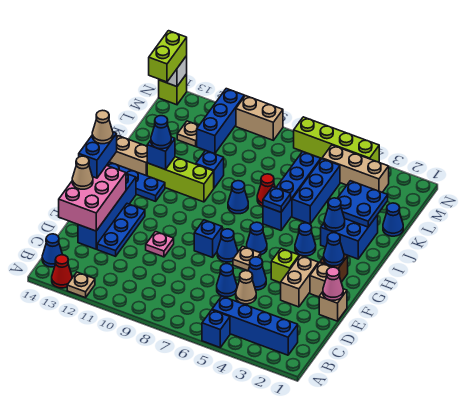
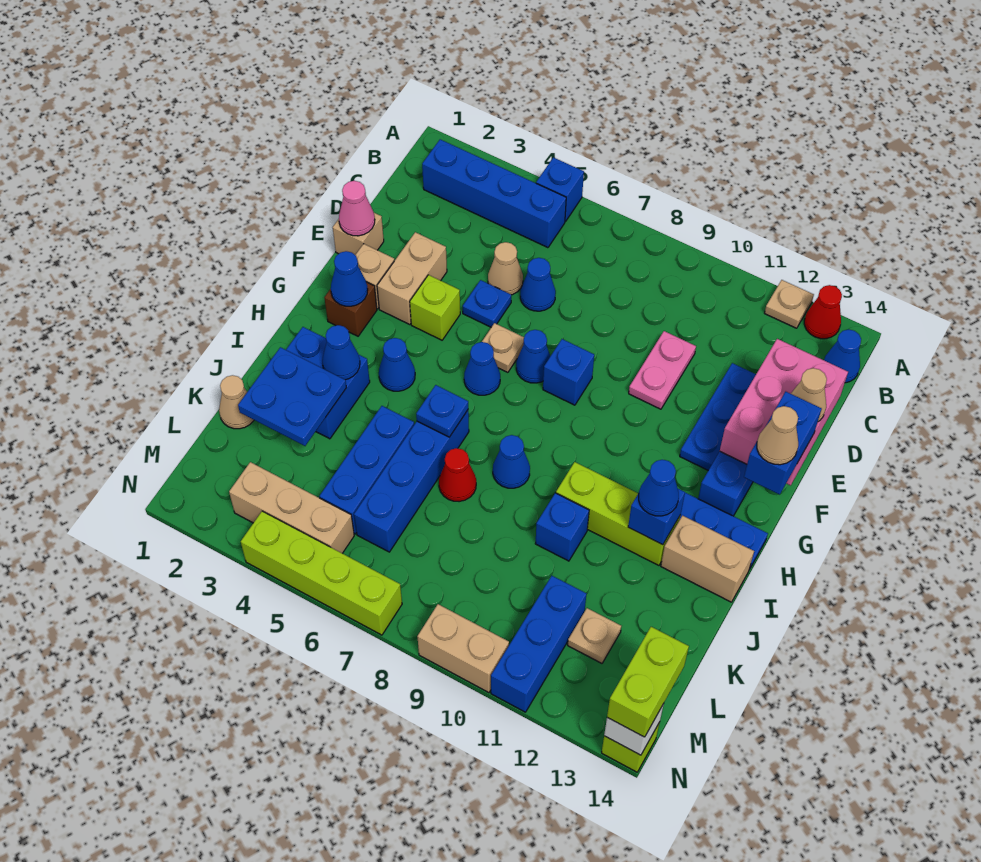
blue cone E5 level 1 -> blue plate E5 level 1
pink plate E10 level 1 -> pink plate D10:E10 level 1
blue cone K1 level 1 -> tan cone K1 level 1

